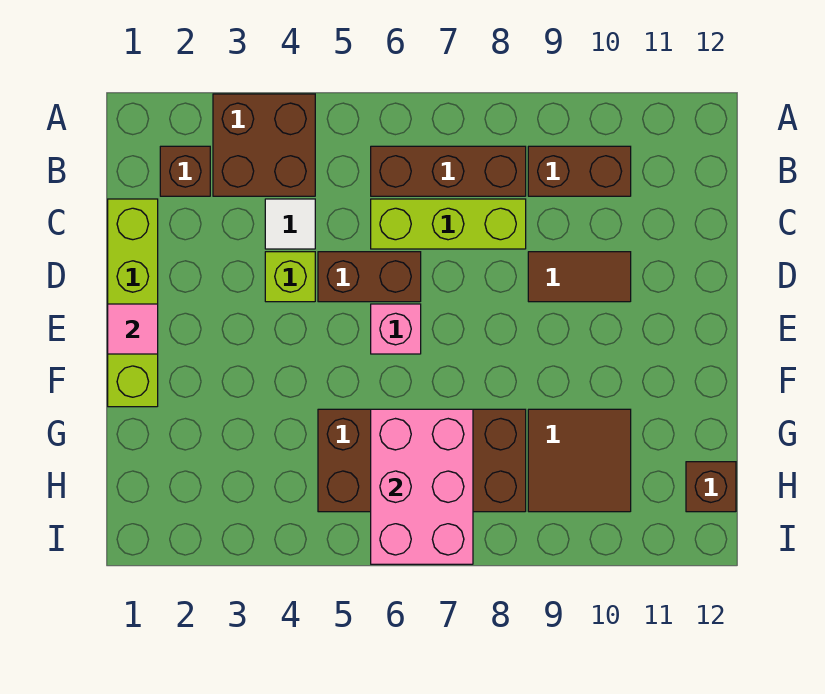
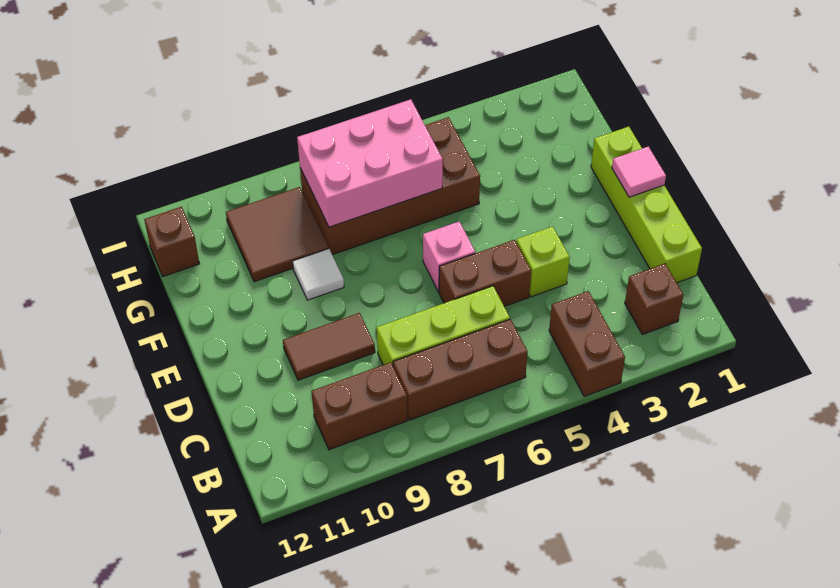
brown brick A3:B4 level 1 -> brown brick A4:B4 level 1
white tile C4 level 1 -> white tile F9 level 1
pink brick G6:I7 level 2 -> pink brick G6:H8 level 2

